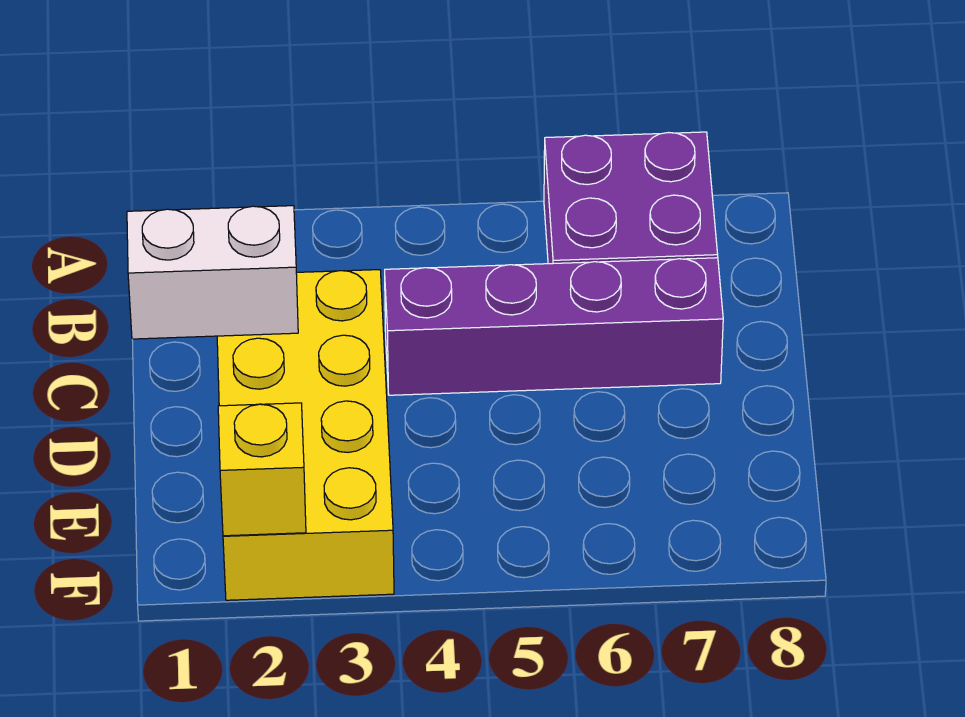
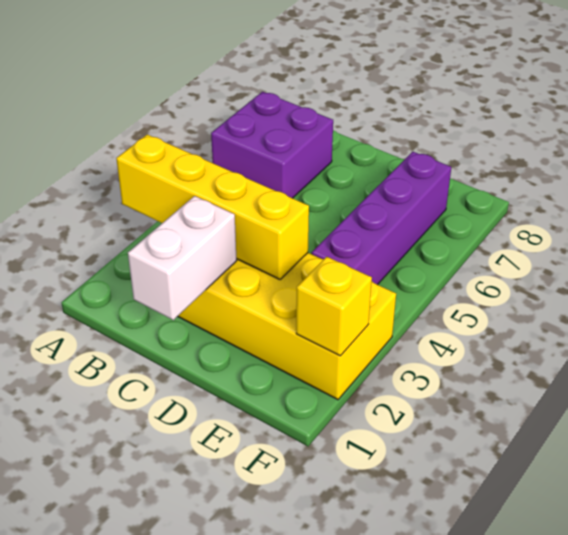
none -> yellow brick A3:D3 level 2
purple brick C4:C7 level 1 -> purple brick E4:E7 level 1

